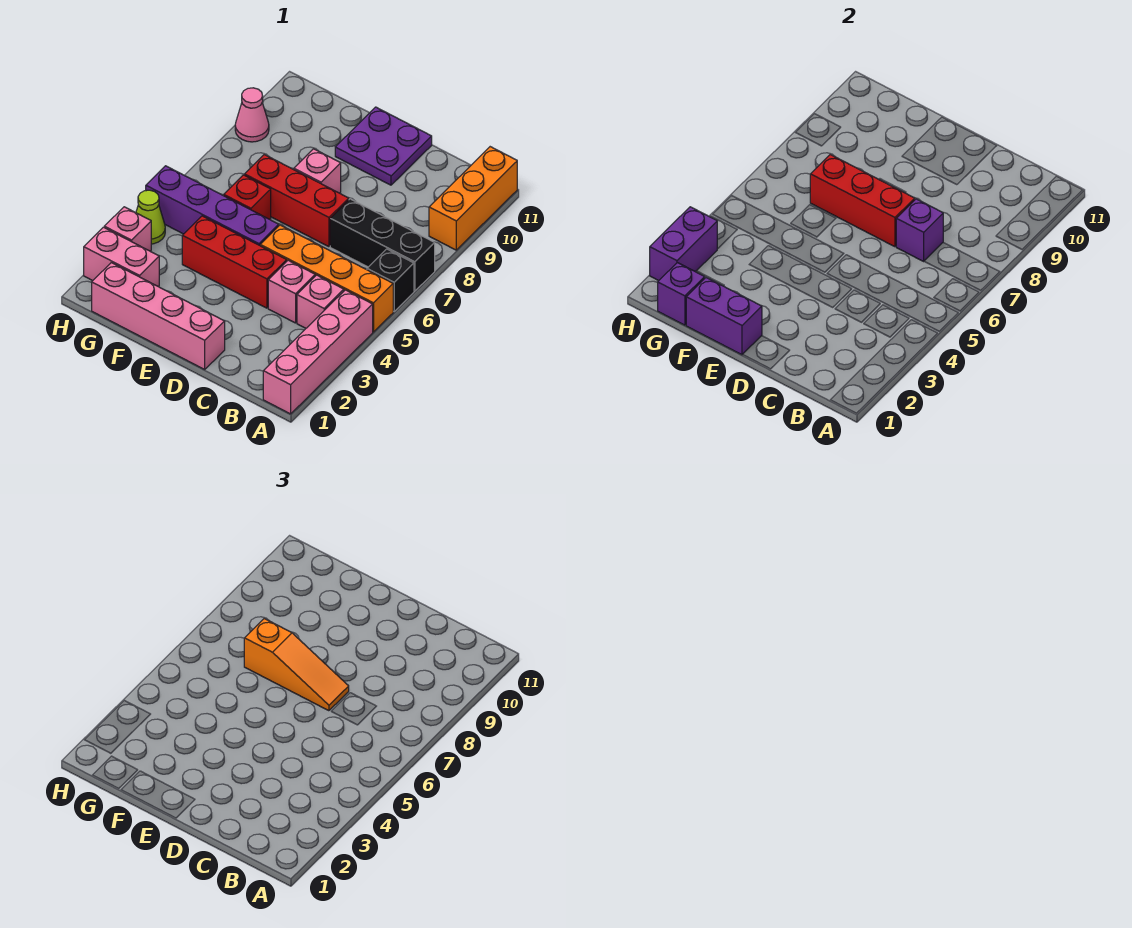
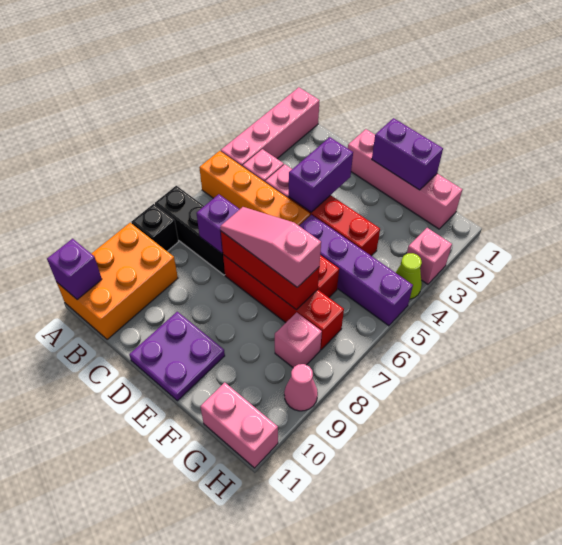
black brick A6 level 1 -> black brick A8 level 1
orange brick A9:A11 level 1 -> orange brick A9:B11 level 1
red brick D7:F7 level 1 -> red brick D7:G7 level 1
orange slope D7:F7 level 3 top F -> pink slope D7:F7 level 3 top F
pink brick E8 level 1 -> pink brick G8 level 1
purple brick G1 level 2 -> purple brick A11 level 2
pink brick G2:H2 level 1 -> pink brick G11:H11 level 1
purple brick H2:H3 level 2 -> purple brick D3:D4 level 2

